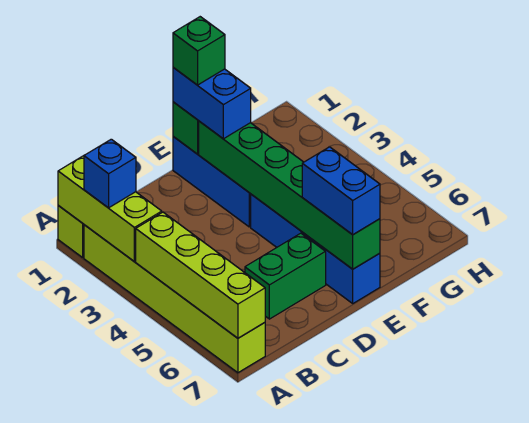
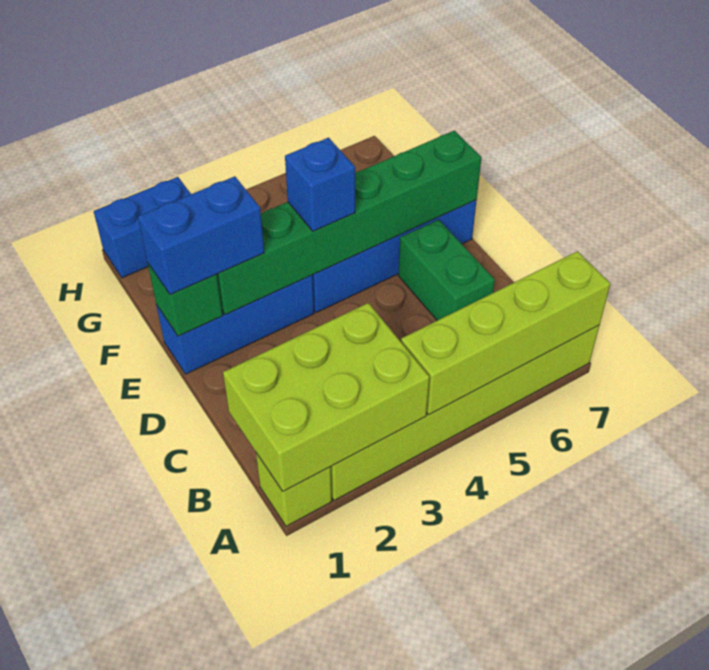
lime brick A1:A3 level 2 -> lime brick A1:B3 level 2
blue brick A2 level 3 -> blue brick E4 level 3
green brick E1 level 4 -> none
blue brick E6:E7 level 3 -> blue brick H1:H2 level 1

